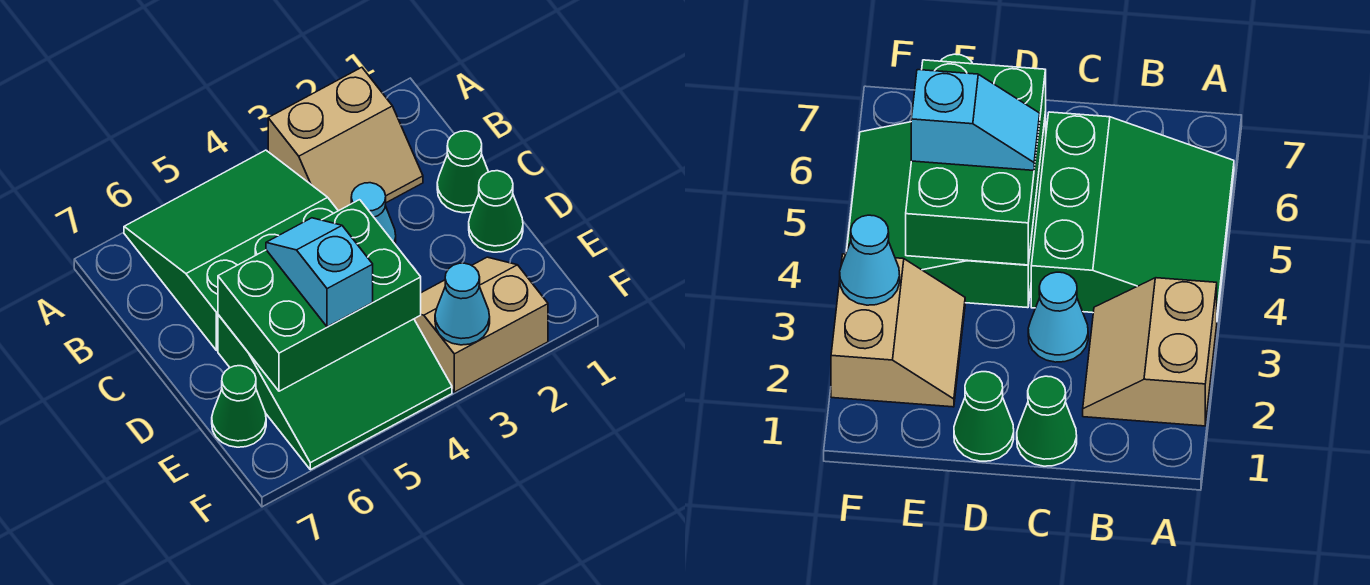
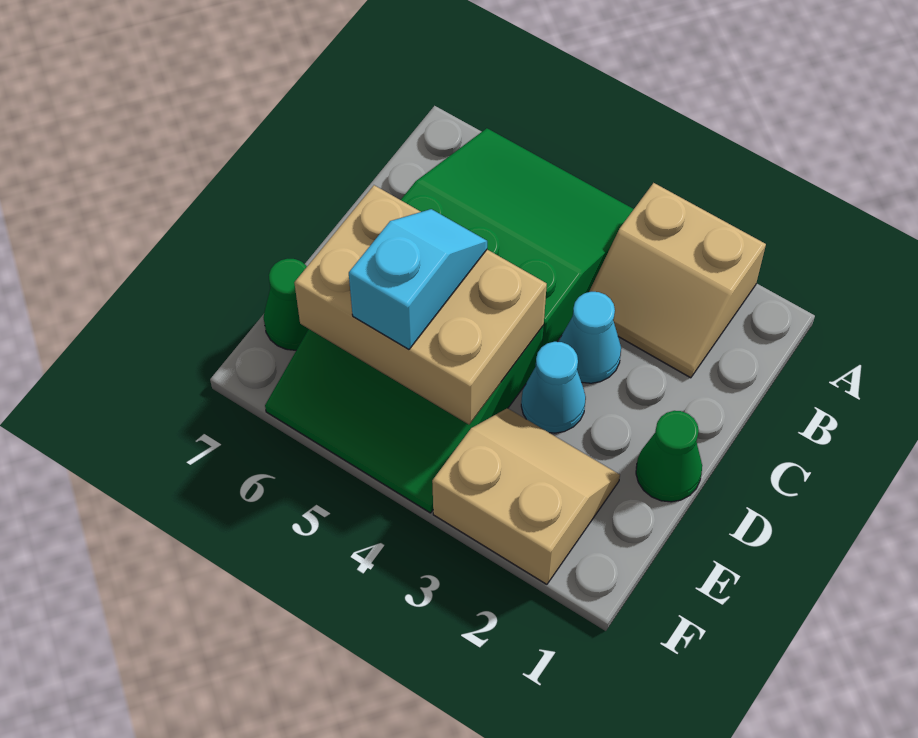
green cone C1 level 1 -> none
green brick D4:E6 level 2 -> tan brick D4:E6 level 2
cyan cone F3 level 2 -> cyan cone D3 level 1

